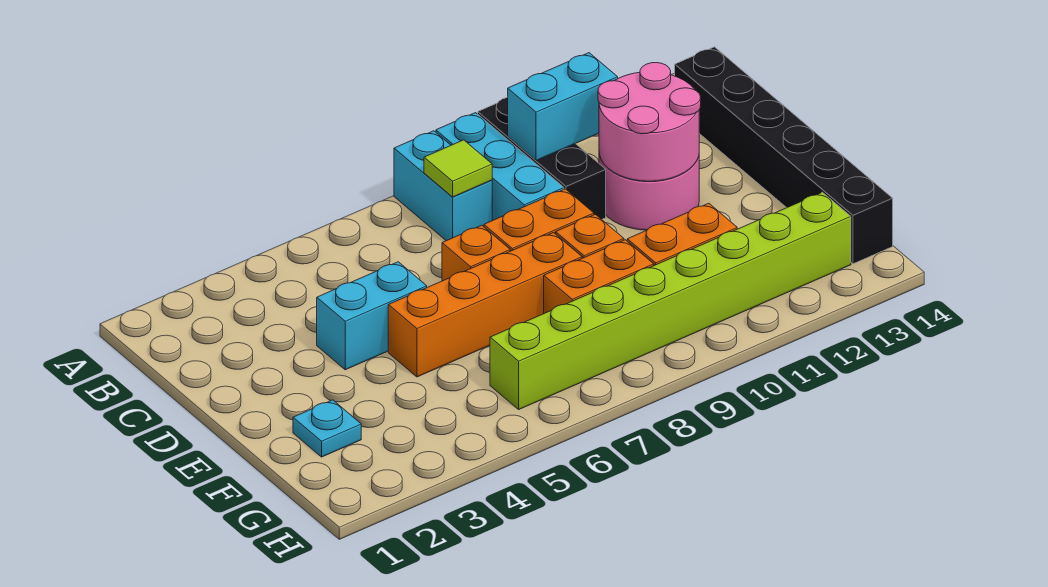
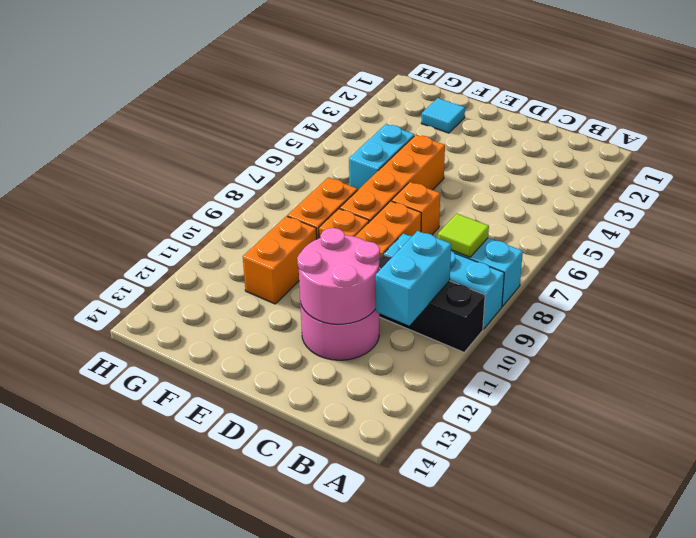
black brick B14:G14 level 1 -> none
cyan brick D4:D5 level 1 -> cyan brick F5:F6 level 1
cyan plate F2 level 1 -> cyan tile F2 level 1
lime brick G6:G13 level 1 -> none

